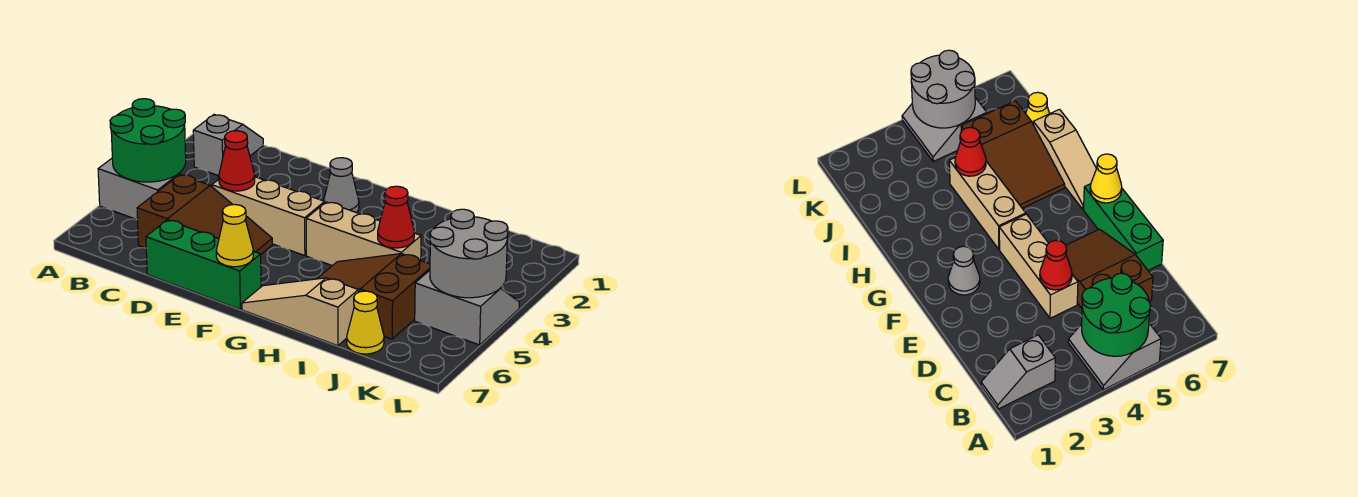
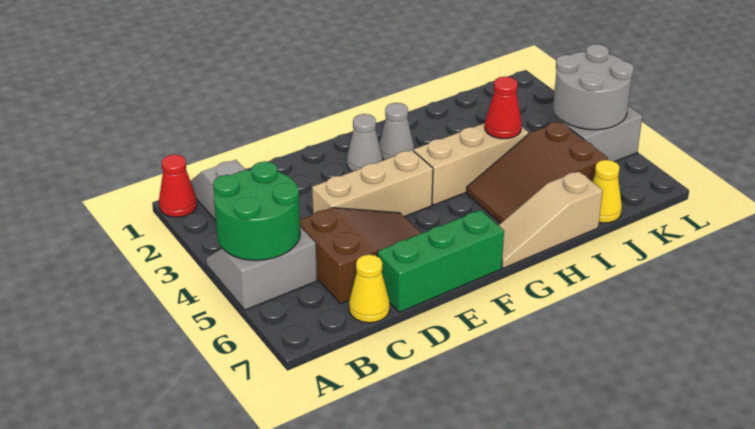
red cone D4 level 2 -> red cone A1 level 1
yellow cone F7 level 2 -> yellow cone C7 level 1
none -> grey cone G2 level 1

